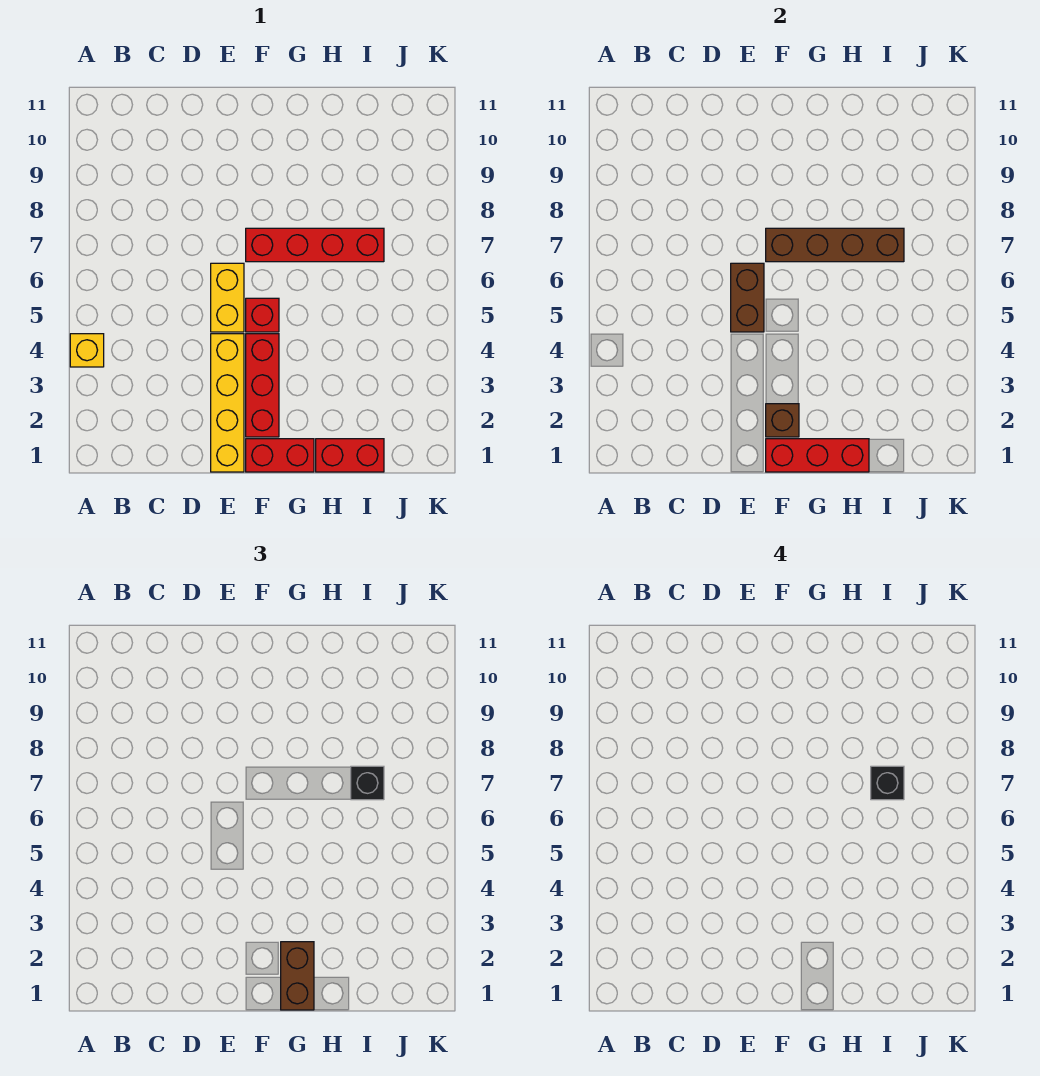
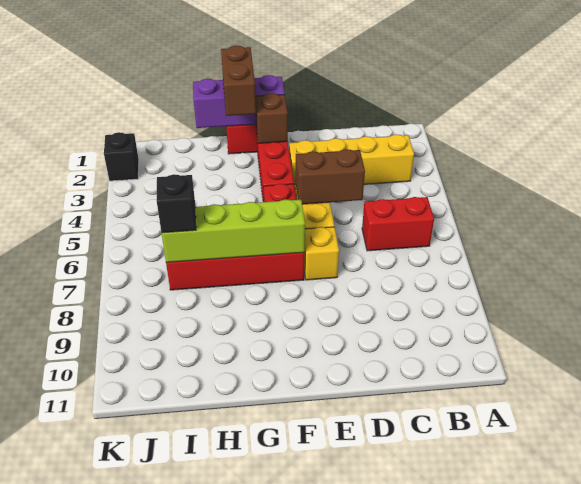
yellow brick A4 level 1 -> yellow brick E7 level 1
yellow brick E1:E4 level 1 -> yellow brick B3:E3 level 1
brown brick E5:E6 level 2 -> brown brick D5:E5 level 2
red brick F1:H1 level 2 -> purple brick F1:H1 level 2
brown brick F7:I7 level 2 -> lime brick F7:I7 level 2
red brick H1:I1 level 1 -> red brick B6:C6 level 1
black brick I7 level 4 -> black brick K2 level 1

